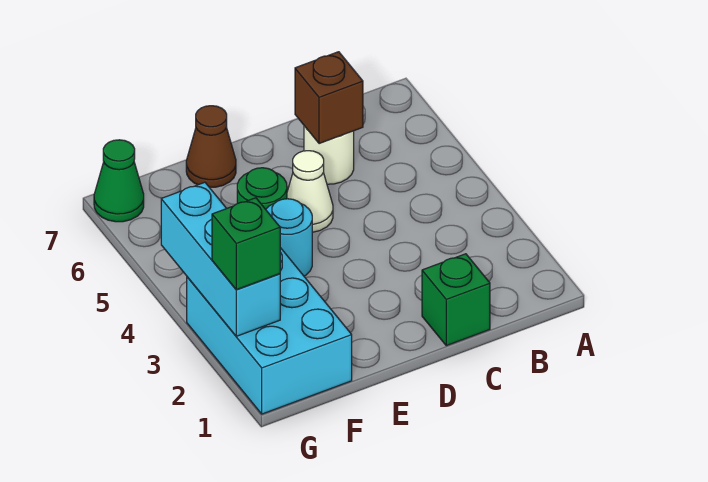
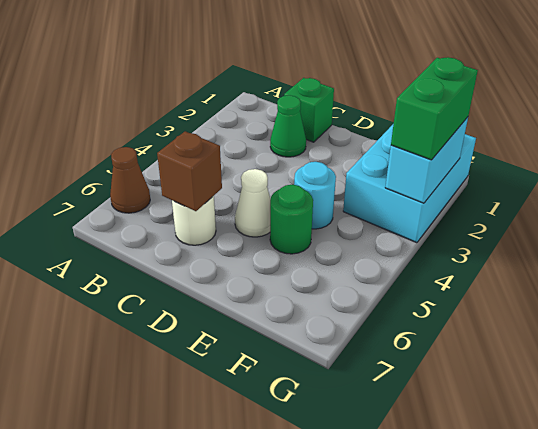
brown cone E7 level 1 -> brown cone A6 level 1
cyan brick G2:G4 level 2 -> cyan brick G2:G3 level 2
green brick G2 level 3 -> green brick G2:G3 level 3
green cone G7 level 1 -> green cone C2 level 1

